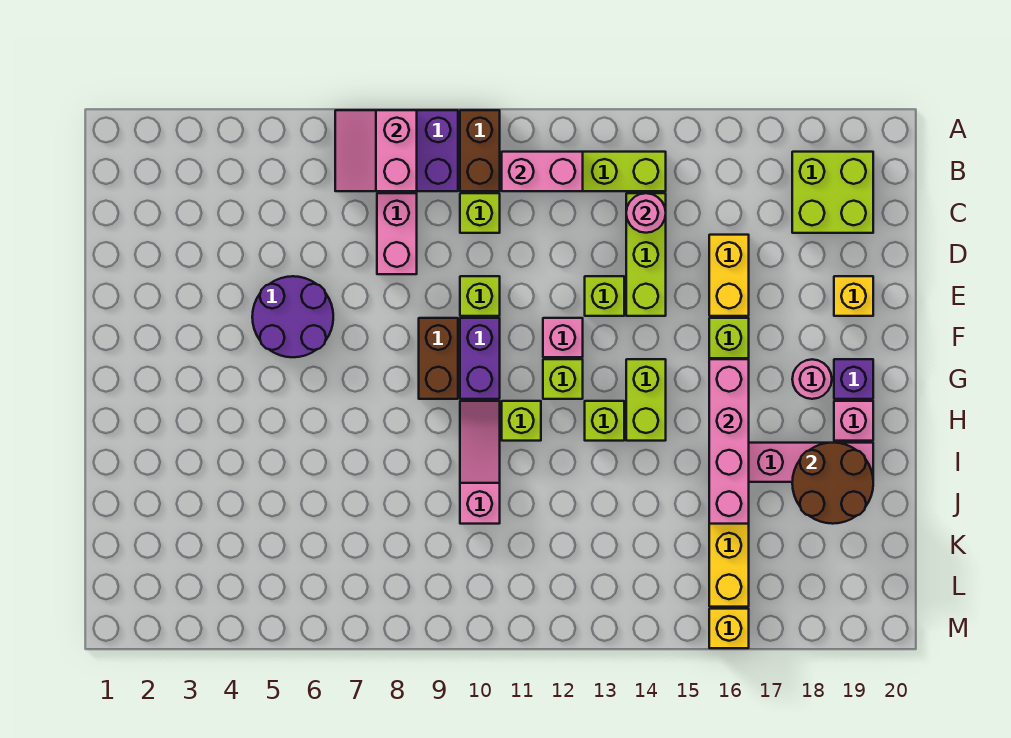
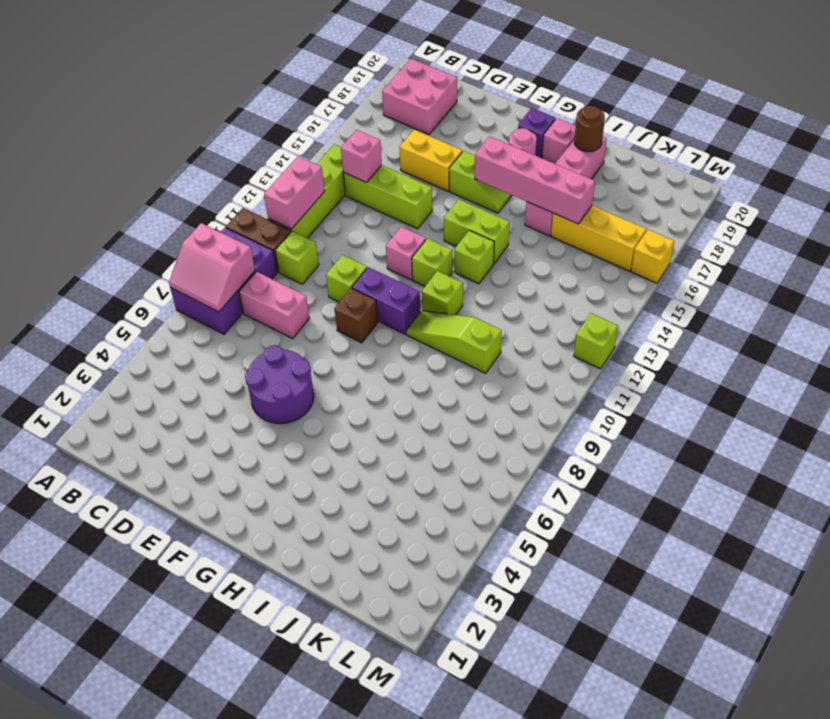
lime brick B18:C19 level 1 -> pink brick B18:C19 level 1
pink round brick C14 level 2 -> pink brick C14 level 2
lime brick E13 level 1 -> lime brick M12 level 1
yellow brick E19 level 1 -> none
brown brick F9:G9 level 1 -> brown brick F9 level 1
pink slope H10:J10 level 1 top J -> lime slope H10:J10 level 1 top J
brown round brick I18:J19 level 2 -> brown round brick I19 level 2

